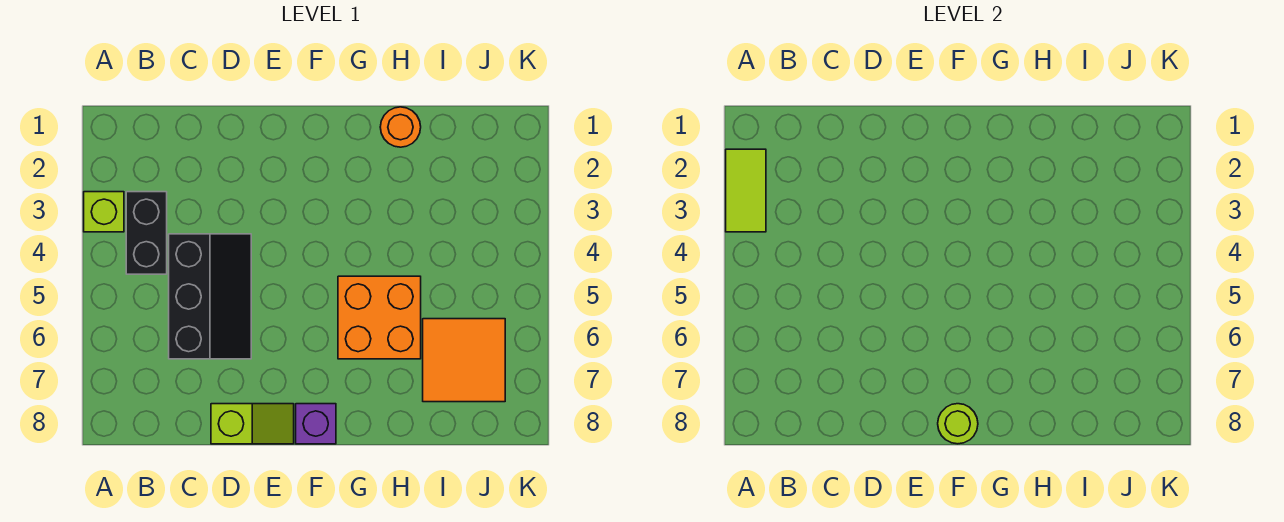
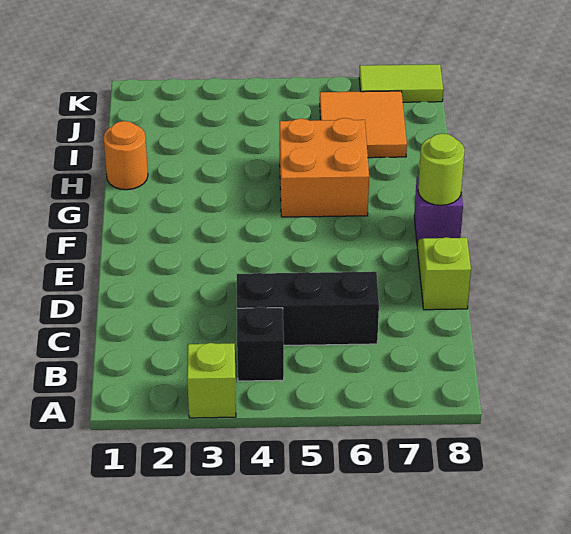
lime tile A2:A3 level 2 -> lime tile K7:K8 level 1
black brick B3:B4 level 1 -> black brick B4 level 1

